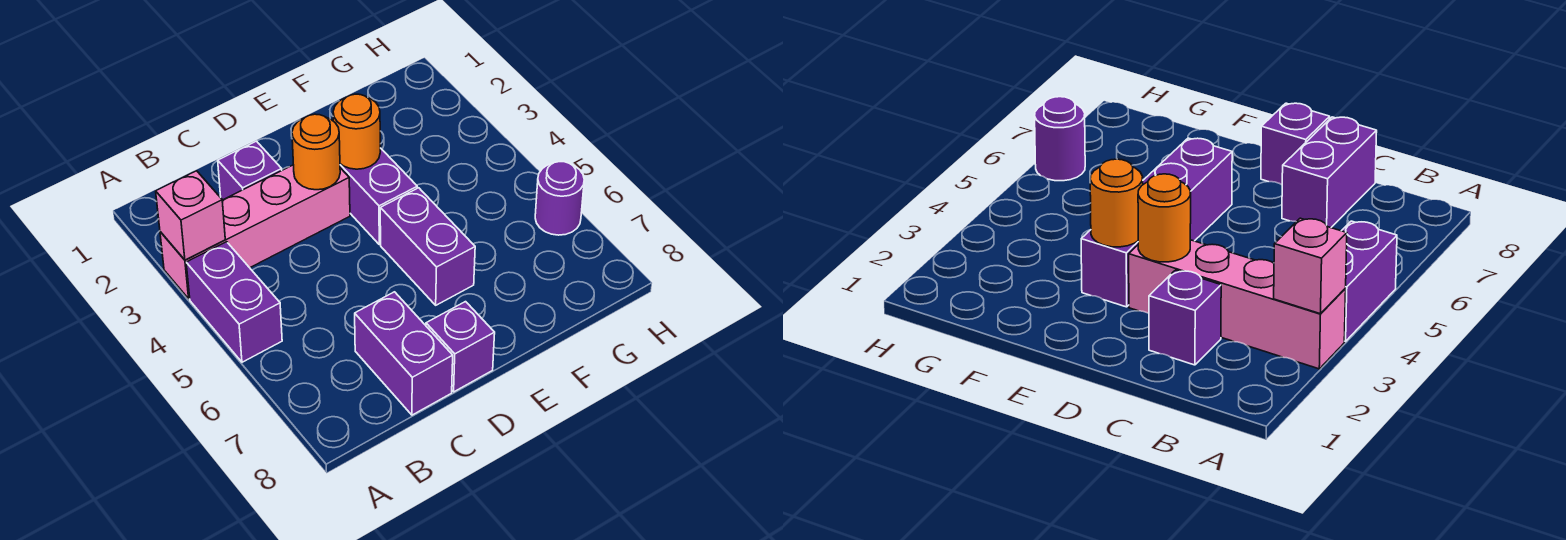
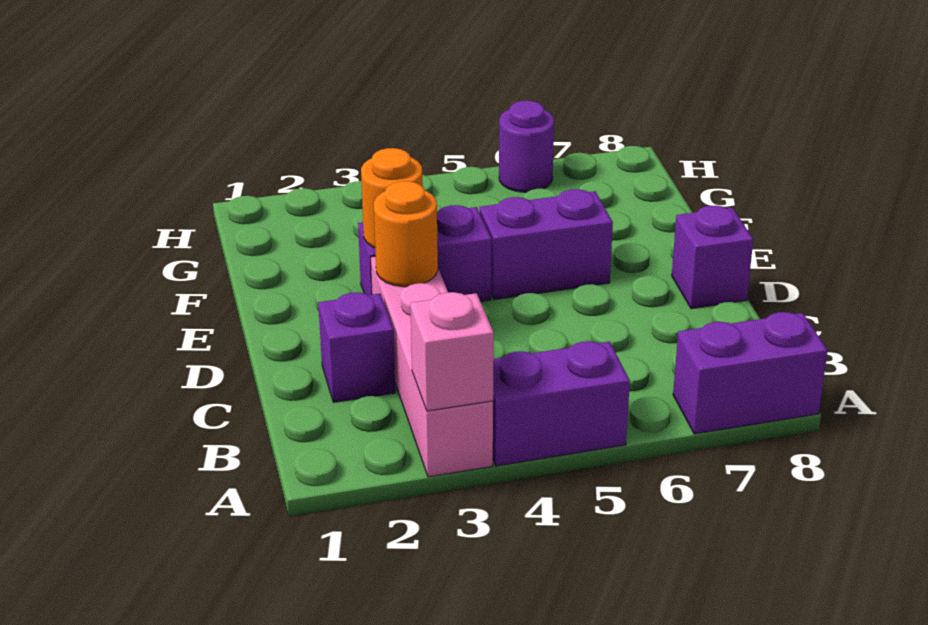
purple brick C7:C8 level 1 -> purple brick A7:A8 level 1

